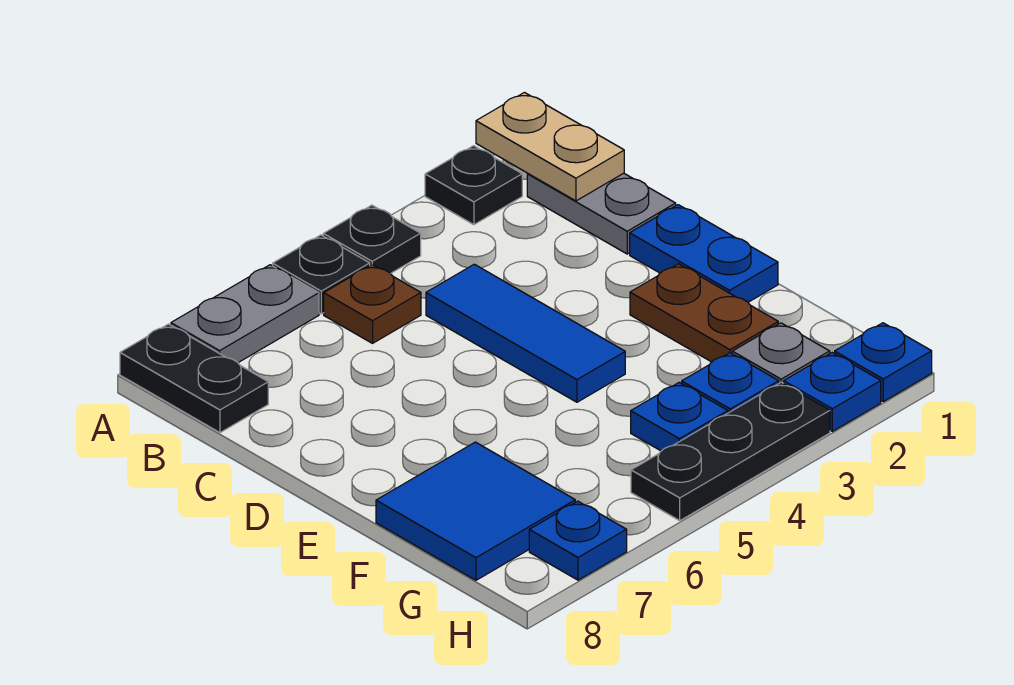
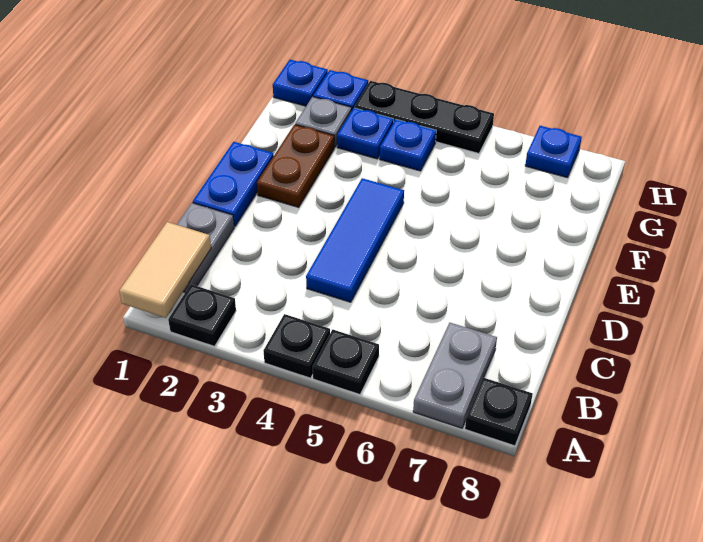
tan plate A1:B1 level 2 -> tan tile A1:B1 level 2
grey plate A6:A7 level 1 -> grey plate A7:B7 level 1
black plate A8:B8 level 1 -> black plate A8 level 1
brown plate B5 level 1 -> none
blue tile F7:G8 level 1 -> none

